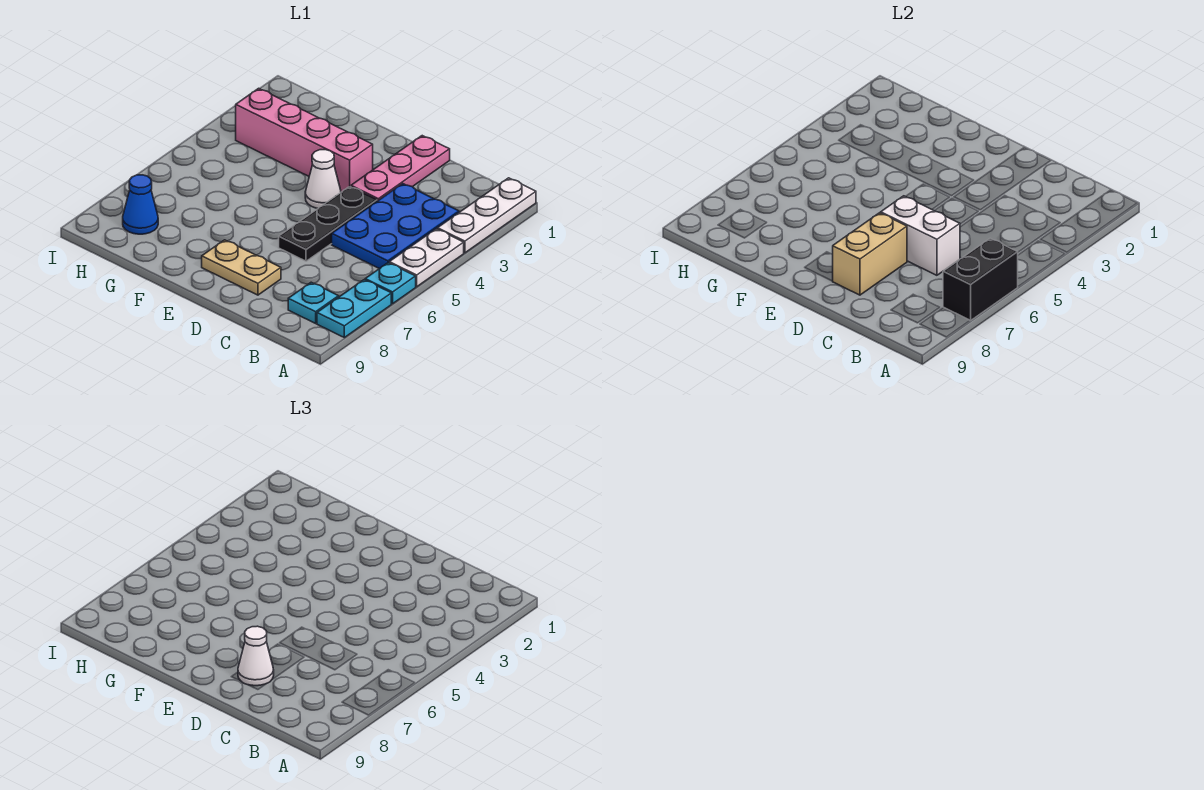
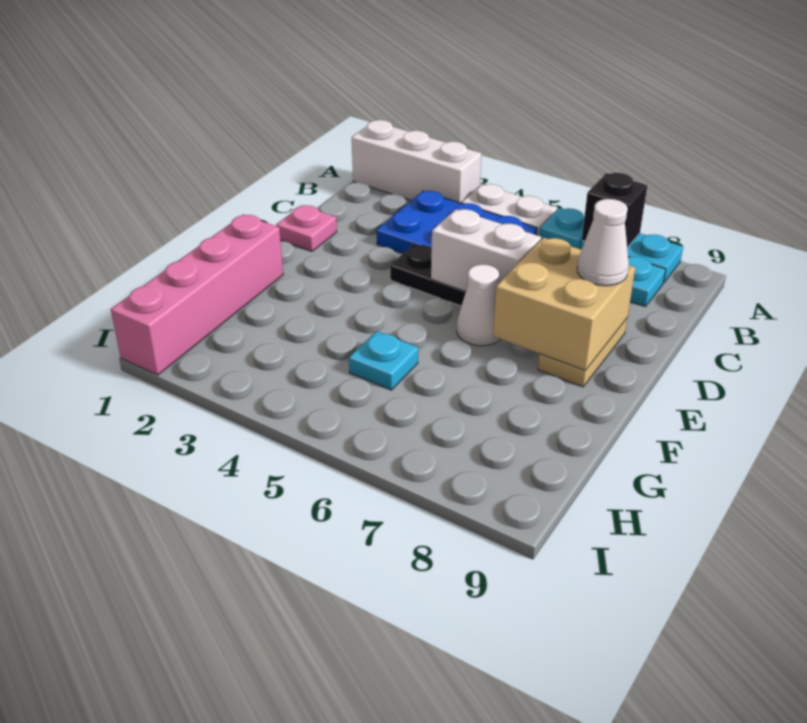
white plate A1:A3 level 1 -> white brick A1:A3 level 1
black brick A6:A7 level 2 -> black brick A7 level 2
white brick C6:D6 level 2 -> white brick D5:D6 level 2
pink plate D1:D3 level 1 -> pink plate D1 level 1
tan brick D7:D8 level 2 -> tan brick D7:E8 level 2
pink brick E3:H3 level 1 -> pink brick F1:I1 level 1
white cone E4 level 1 -> white cone E6 level 1
none -> cyan plate G5 level 1
blue cone H8 level 1 -> none

